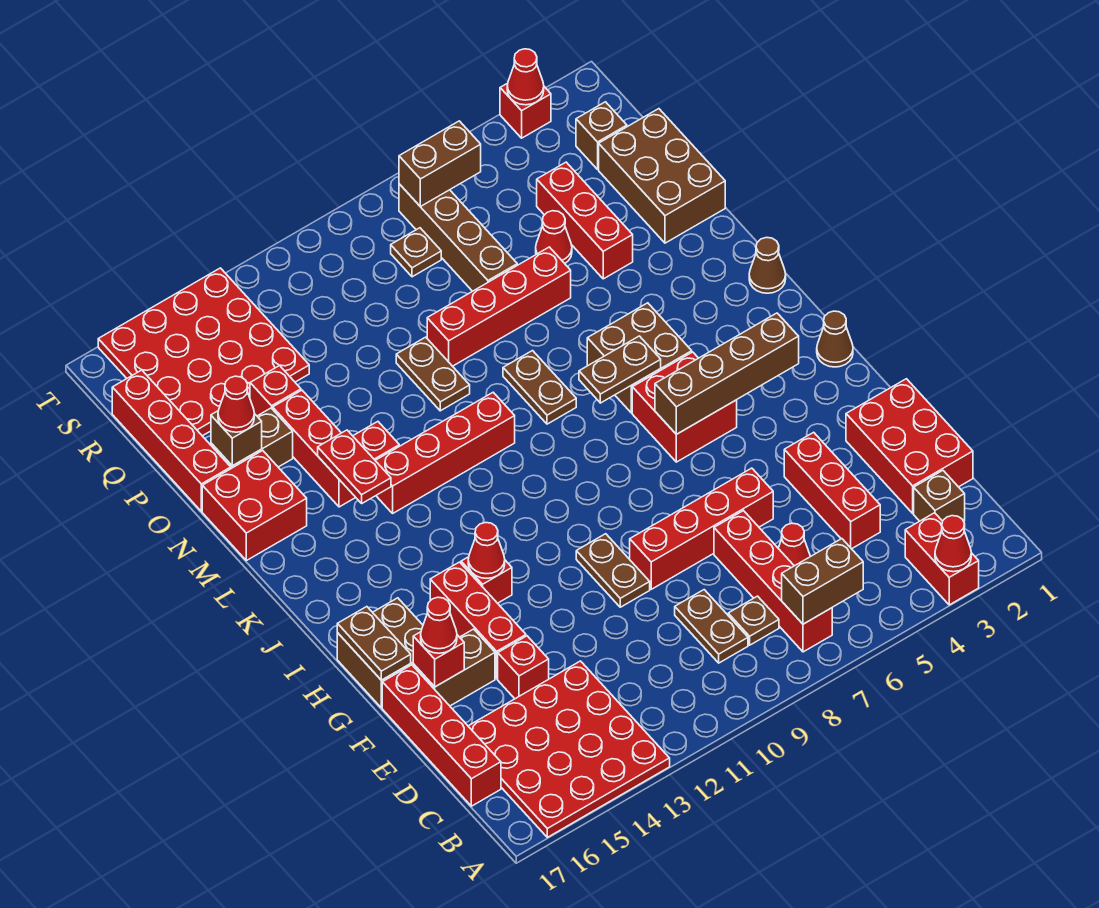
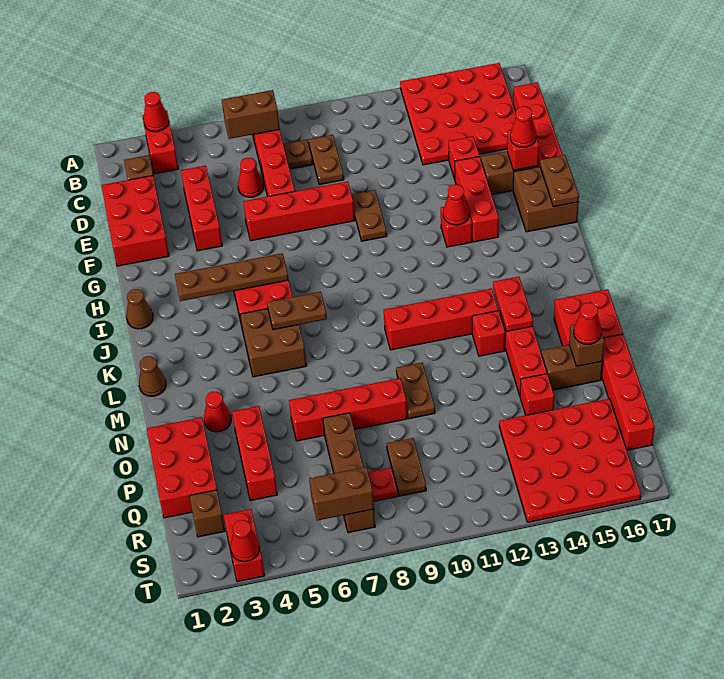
brown brick I3:I6 level 2 -> brown plate I3:I6 level 2
brown plate L8:M8 level 1 -> brown plate Q9:R9 level 1
brown brick O1:Q2 level 1 -> red brick O1:Q2 level 1
red cone P5 level 1 -> red cone N3 level 1
brown plate R8 level 1 -> red plate R8 level 1
red brick T3 level 1 -> red brick S3:T3 level 1

